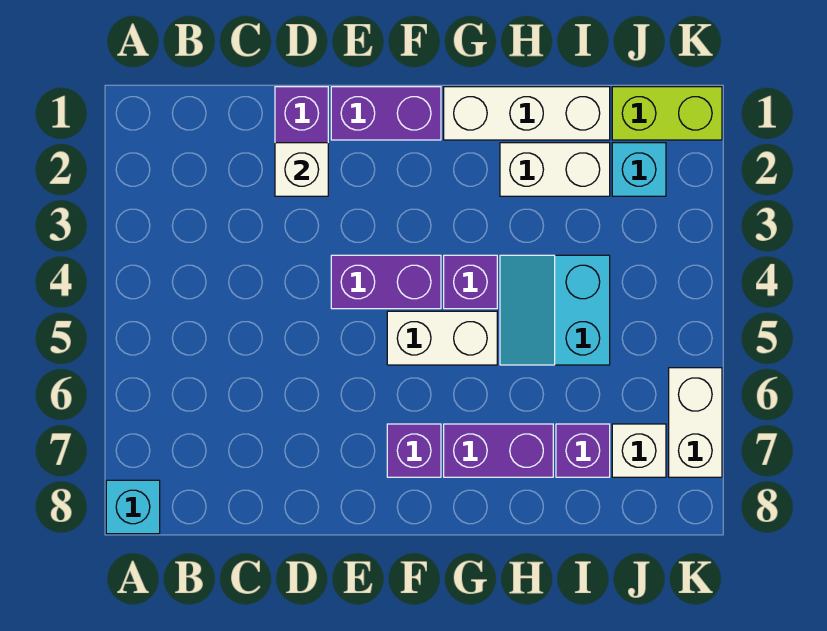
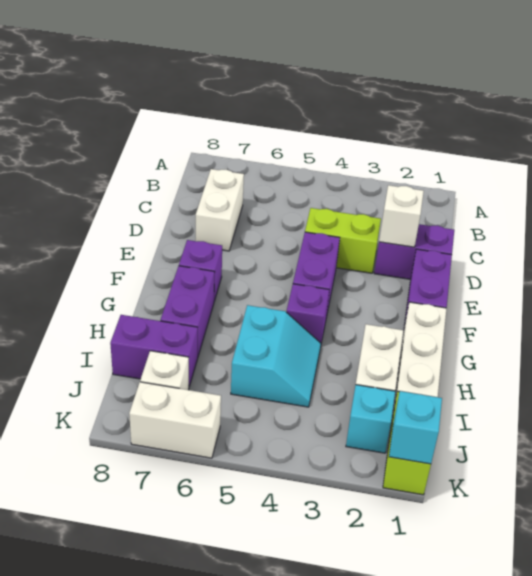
cyan brick A8 level 1 -> cyan brick K1 level 2
none -> lime brick D3:D4 level 1
white brick F5:G5 level 1 -> white brick C7:D7 level 1
cyan slope H4:I5 level 1 top I -> cyan slope H4:I5 level 1 top 5
purple brick I7 level 1 -> purple brick I7:I8 level 1

